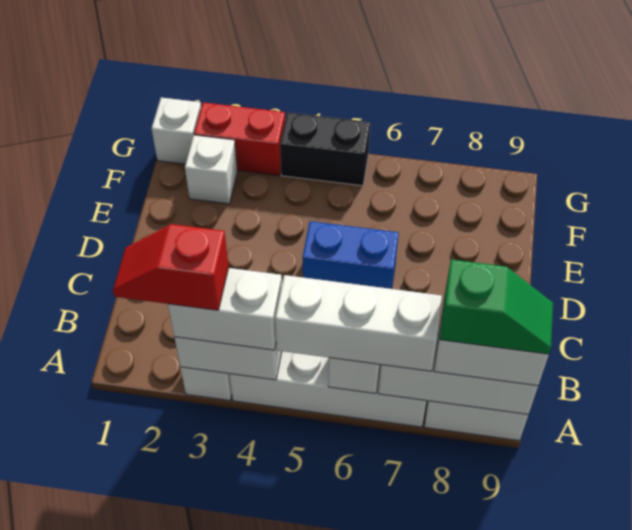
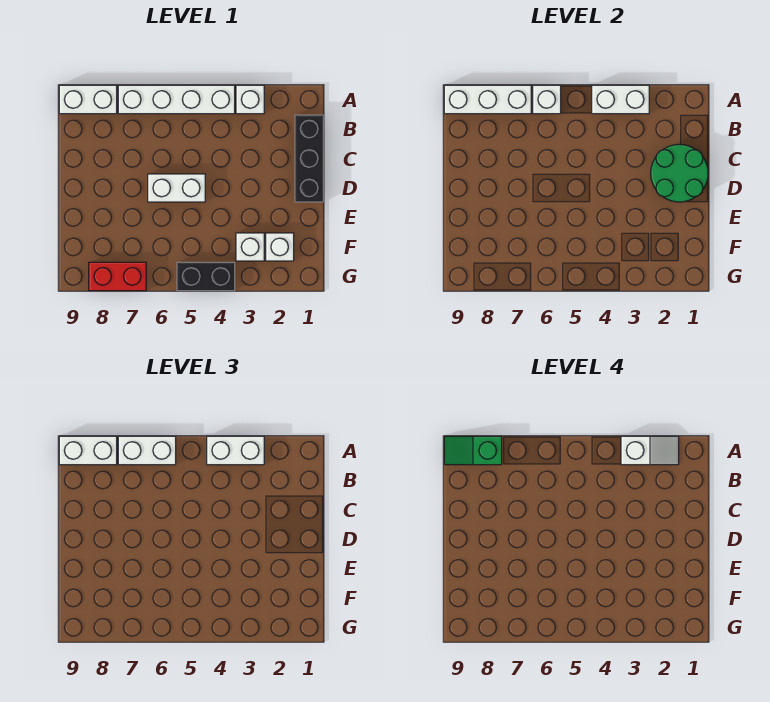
red slope A2:A3 level 4 top 3 -> white slope A2:A3 level 4 top 3
white brick A5:A7 level 3 -> white brick A6:A7 level 3
none -> black brick B1:D1 level 1
none -> green round brick C1:D2 level 2
blue brick D5:D6 level 1 -> white brick D5:D6 level 1
white brick G1 level 1 -> white brick F3 level 1
red brick G2:G3 level 1 -> red brick G7:G8 level 1

